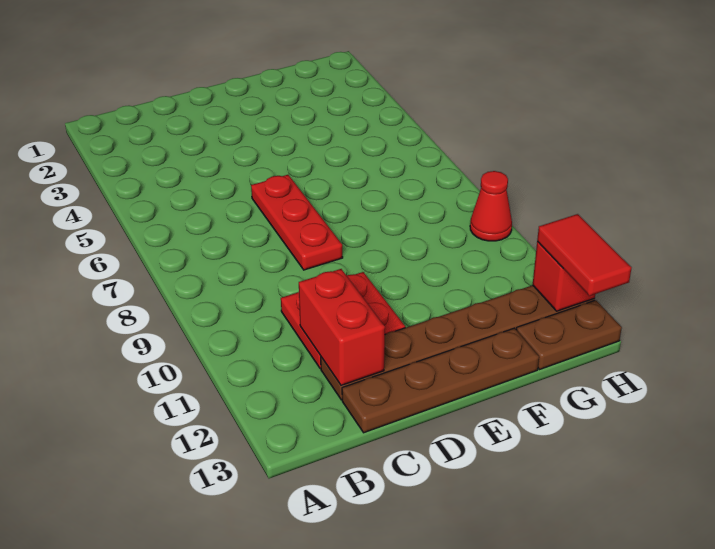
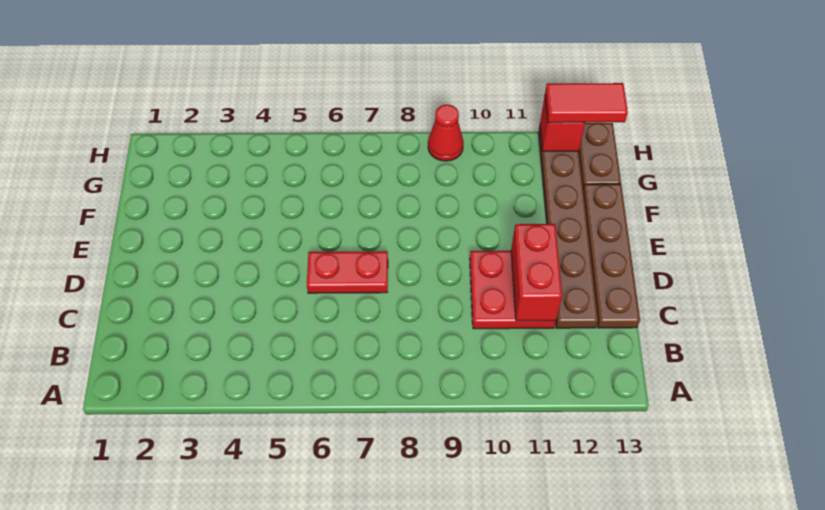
red brick C11:C12 level 2 -> red brick C11:D11 level 2
red plate D6:D8 level 1 -> red plate D6:D7 level 1

